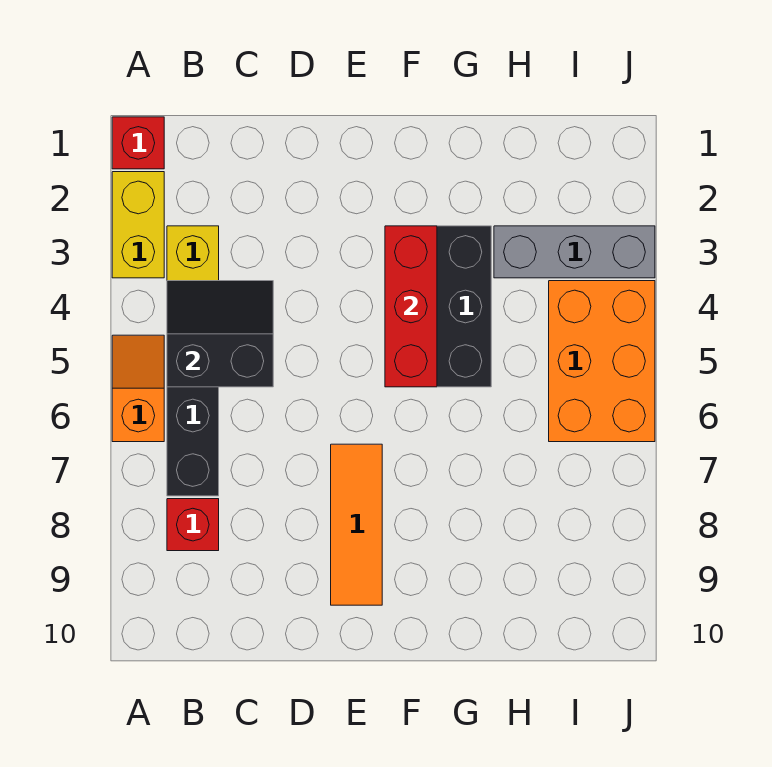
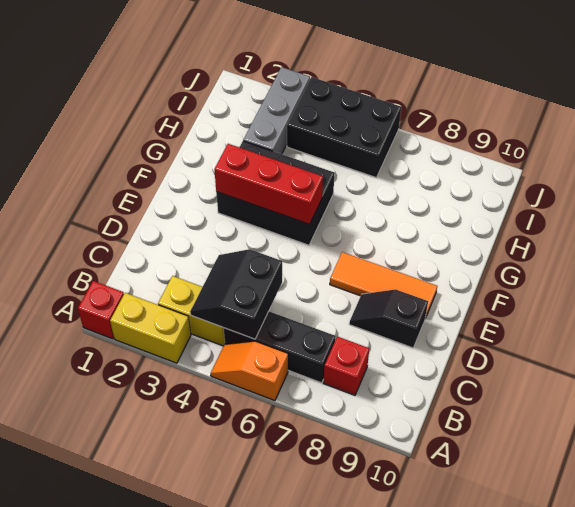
none -> black slope D8:D9 level 1 top 9
orange brick I4:J6 level 1 -> black brick I4:J6 level 1

